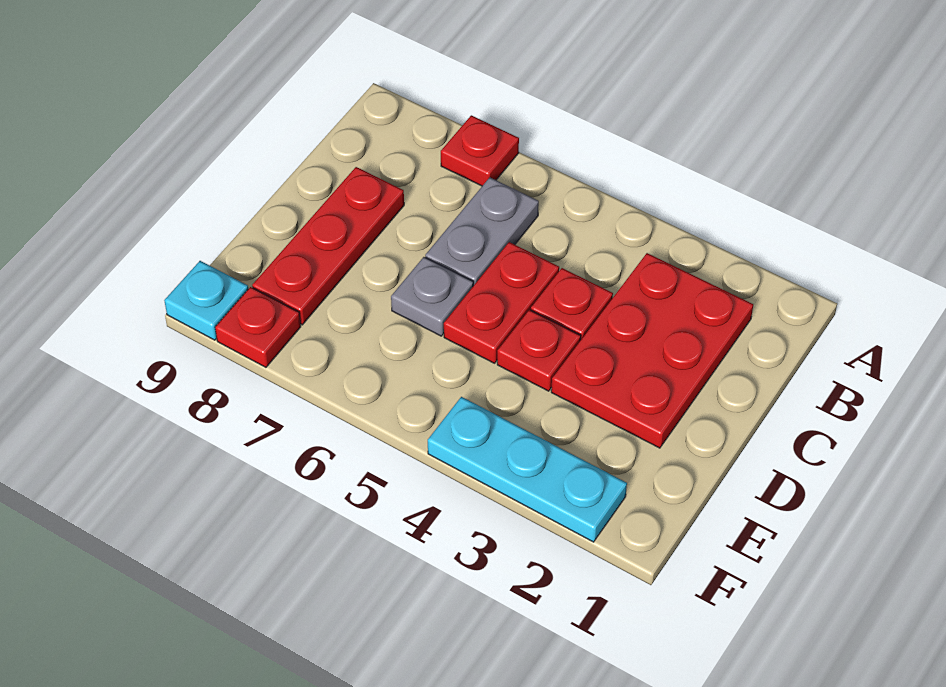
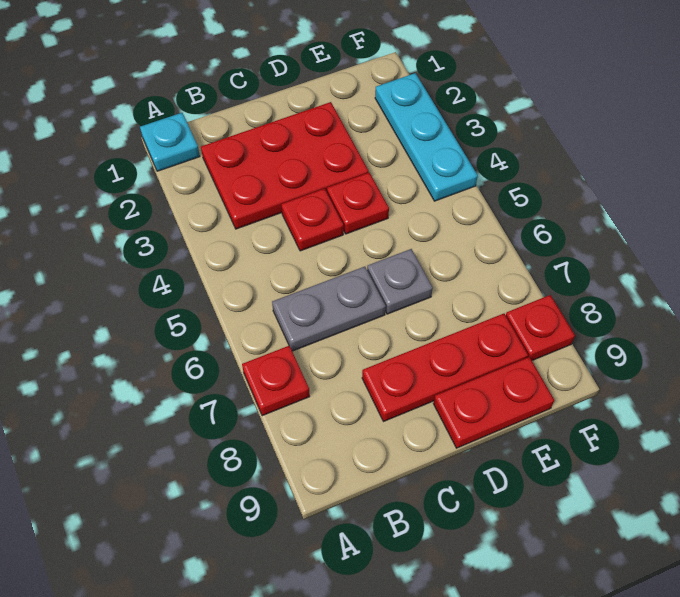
red plate C5:D5 level 1 -> red plate D9:E9 level 1
cyan plate F9 level 1 -> cyan plate A1 level 1

